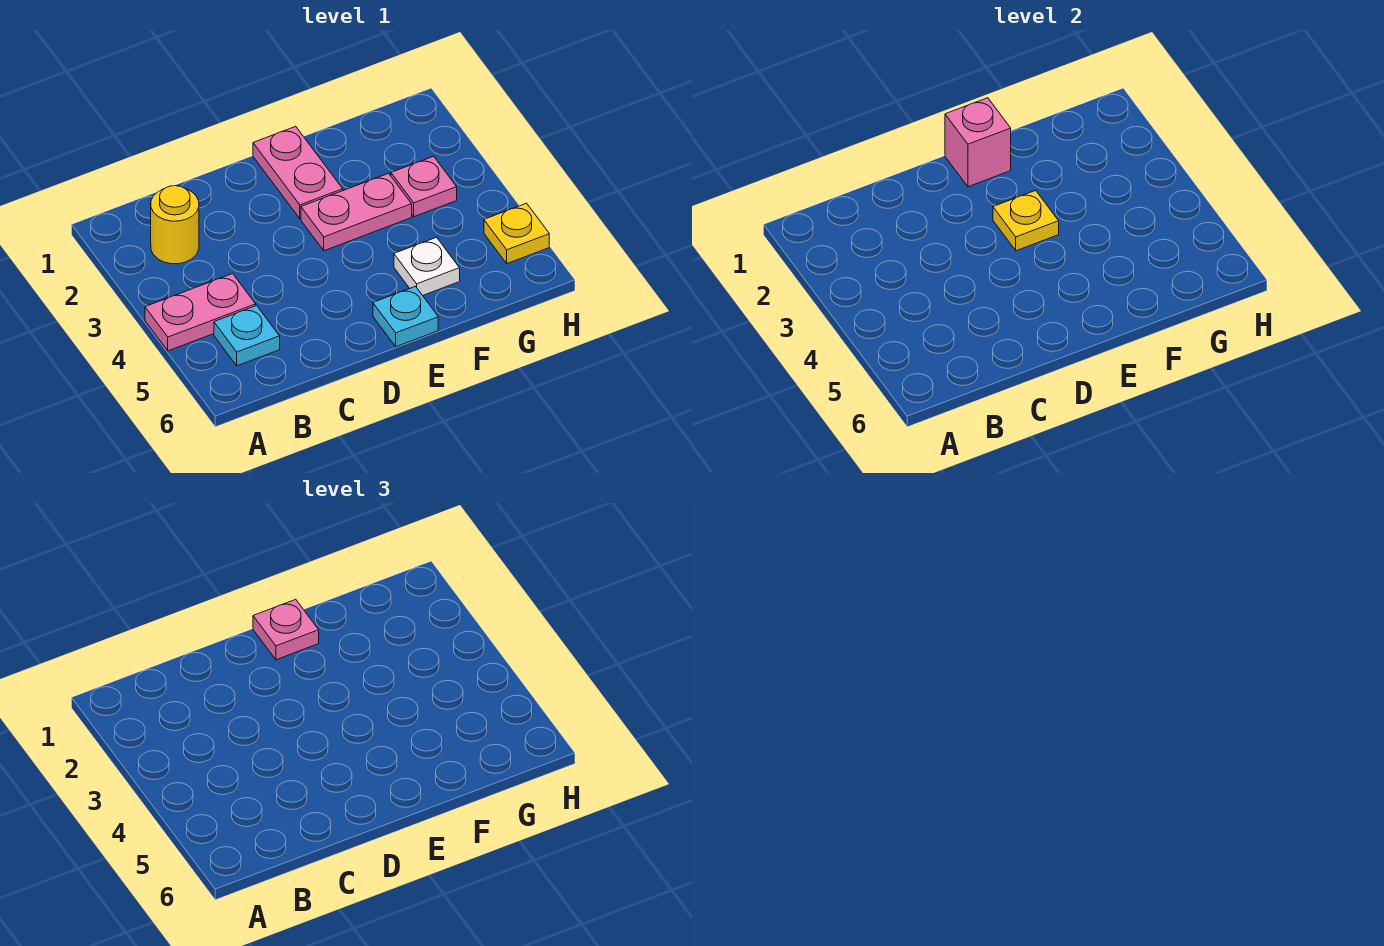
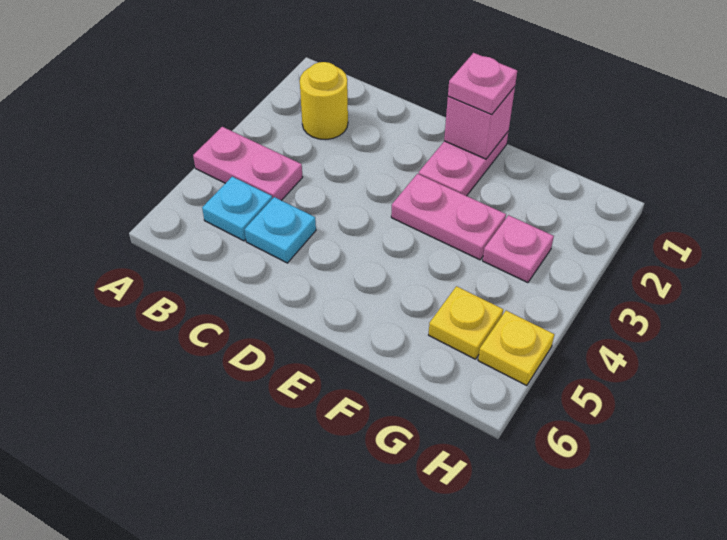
yellow plate E3 level 2 -> yellow plate G5 level 1
cyan plate E6 level 1 -> cyan plate C5 level 1
white plate F5 level 1 -> none

